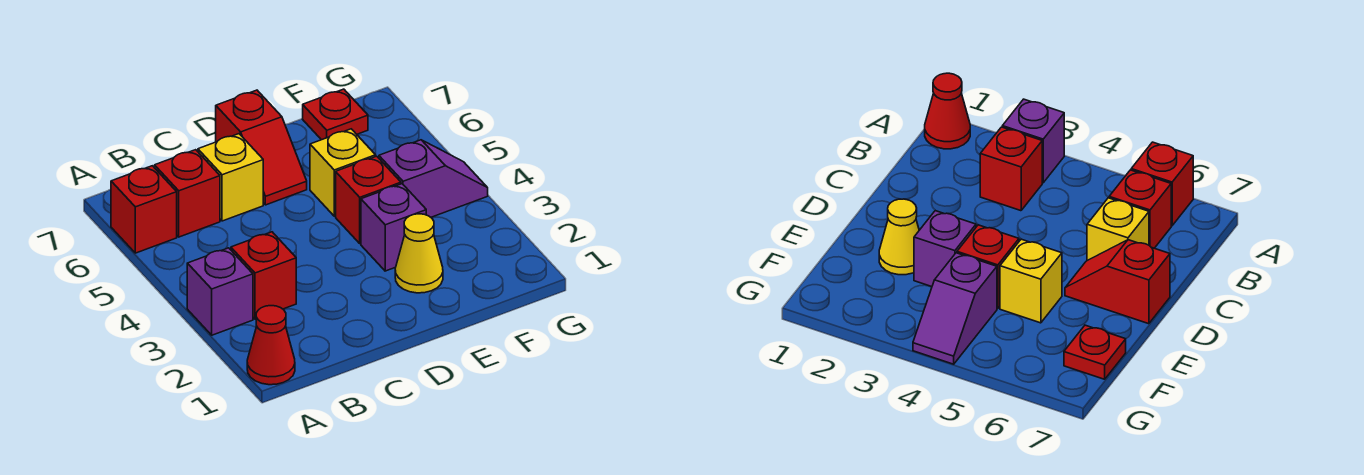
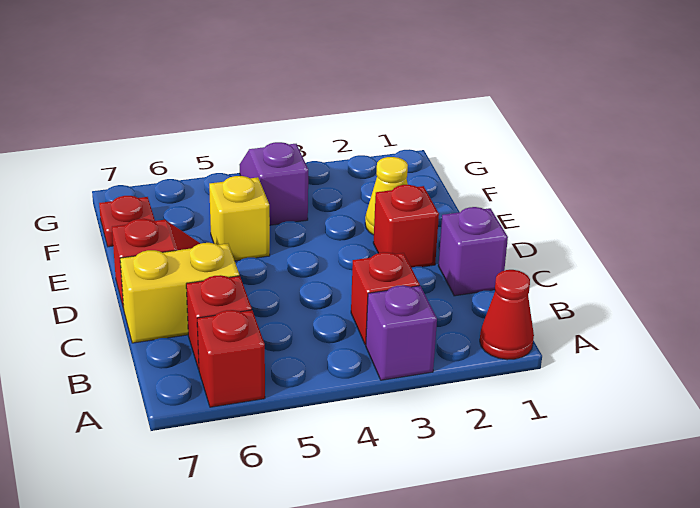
yellow brick C6 level 1 -> yellow brick C6:C7 level 1
purple brick E3 level 1 -> purple brick C1 level 1
red brick E4 level 1 -> red brick D2 level 1

